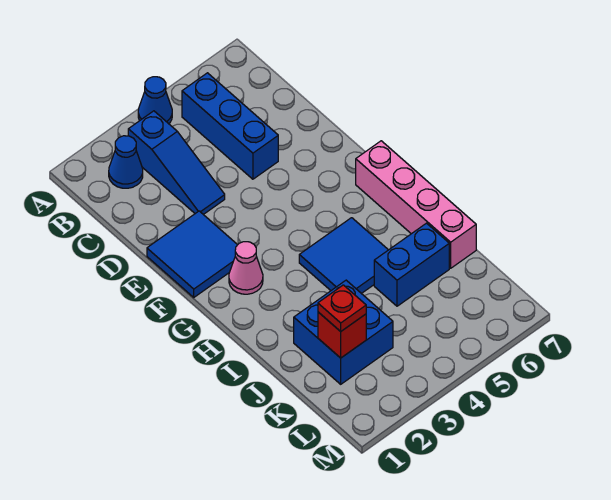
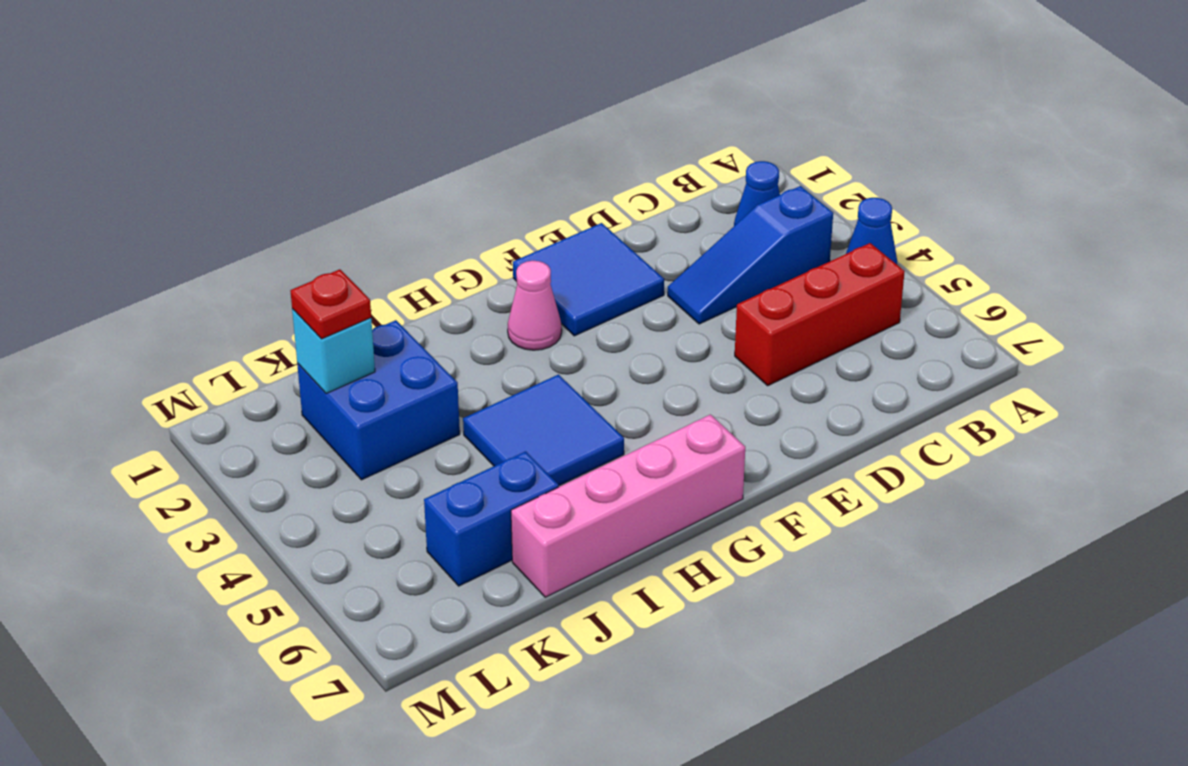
blue brick B5:D5 level 1 -> red brick B5:D5 level 1
blue brick J5:J6 level 1 -> blue brick J6:K6 level 1
red brick K2 level 2 -> cyan brick K2 level 2

